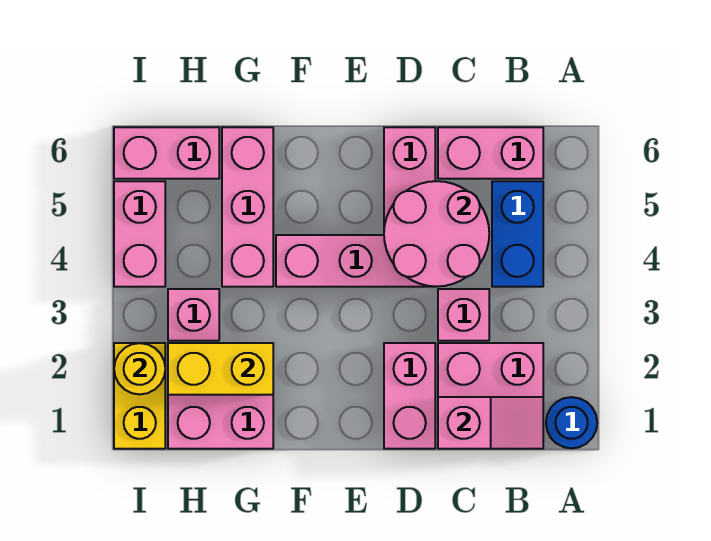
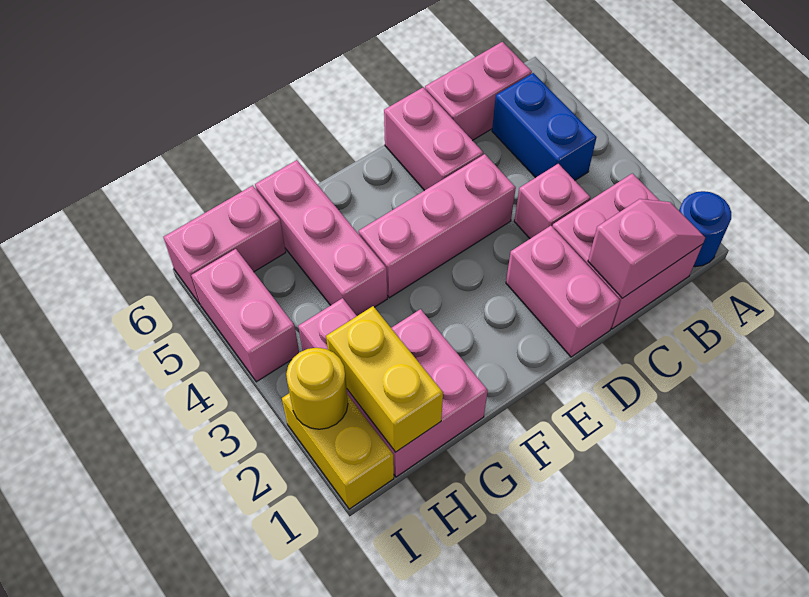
pink round brick C4:D5 level 2 -> none
yellow brick G2:H2 level 2 -> yellow brick H1:H2 level 2

